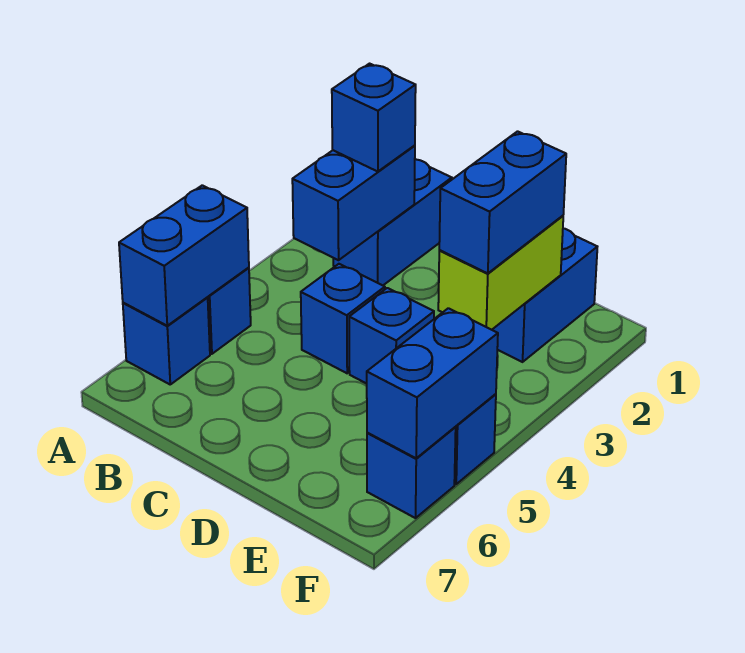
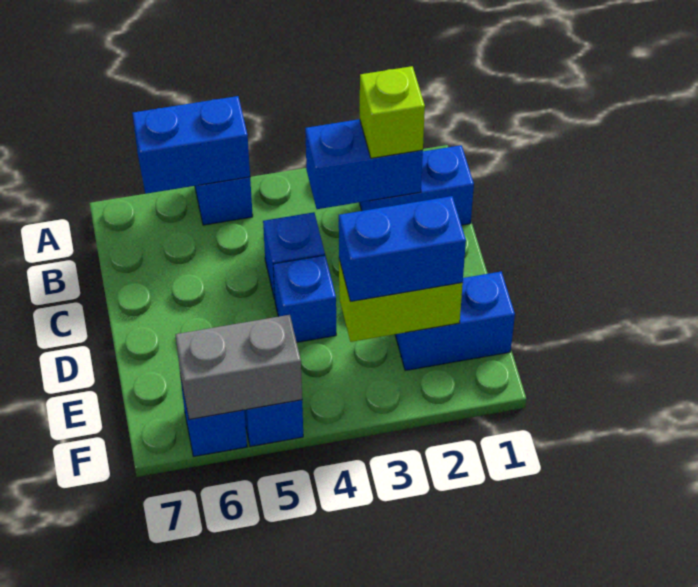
blue brick A6 level 1 -> none
blue brick B2 level 3 -> lime brick B2 level 3
blue brick F5:F6 level 2 -> grey brick F5:F6 level 2

